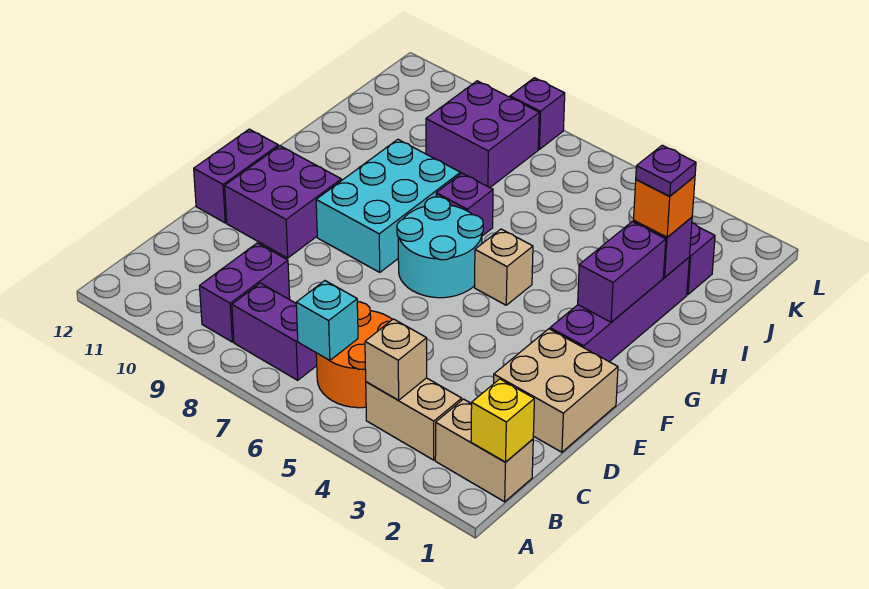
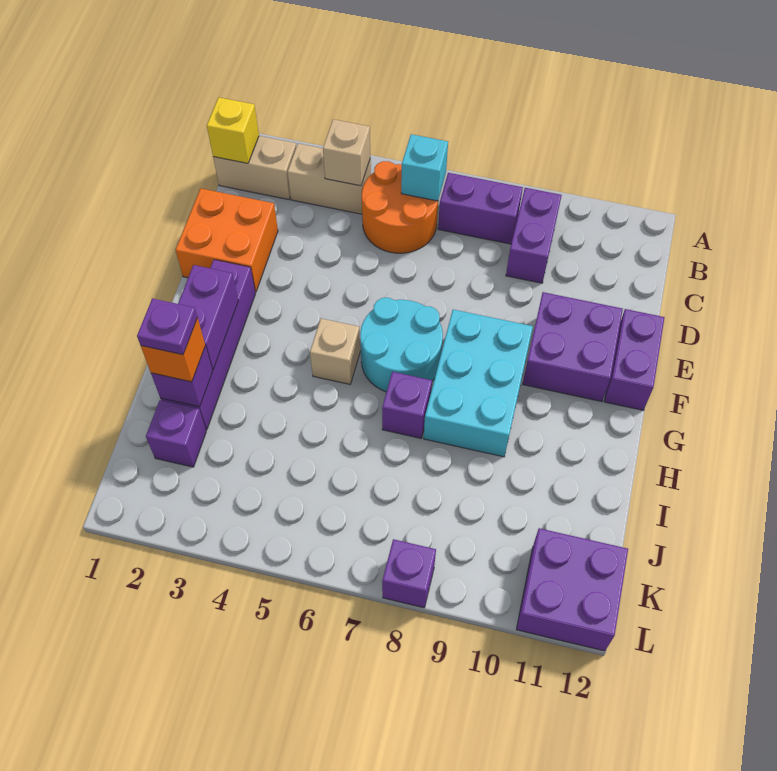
tan brick D1:E2 level 1 -> orange brick D1:E2 level 1
purple brick J8:K9 level 1 -> purple brick K11:L12 level 1

